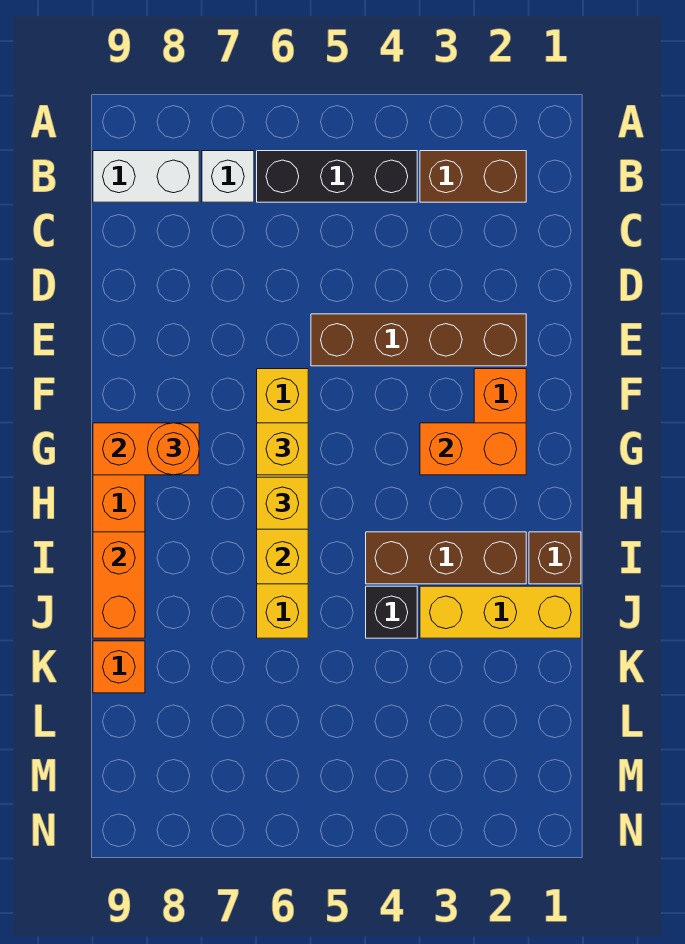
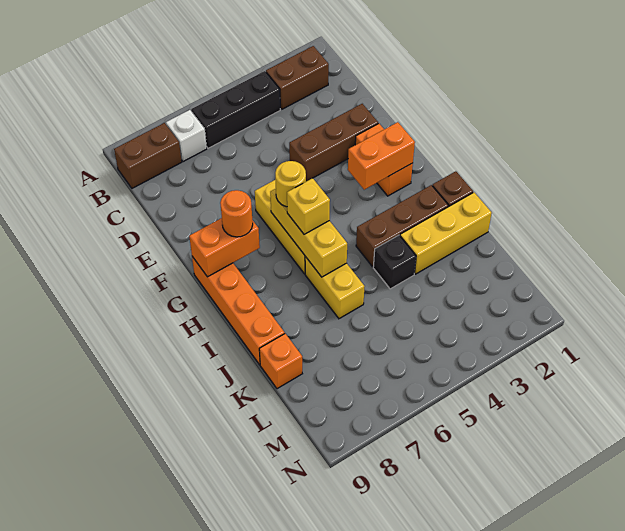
white brick B8:B9 level 1 -> brown brick B8:B9 level 1
brown brick E2:E5 level 1 -> brown brick E2:E4 level 1
yellow brick G6 level 3 -> yellow round brick G6 level 3
orange brick I9:J9 level 2 -> none

